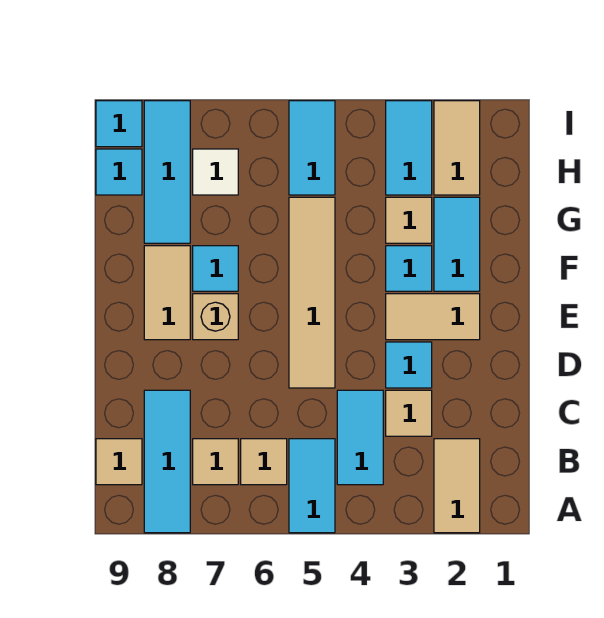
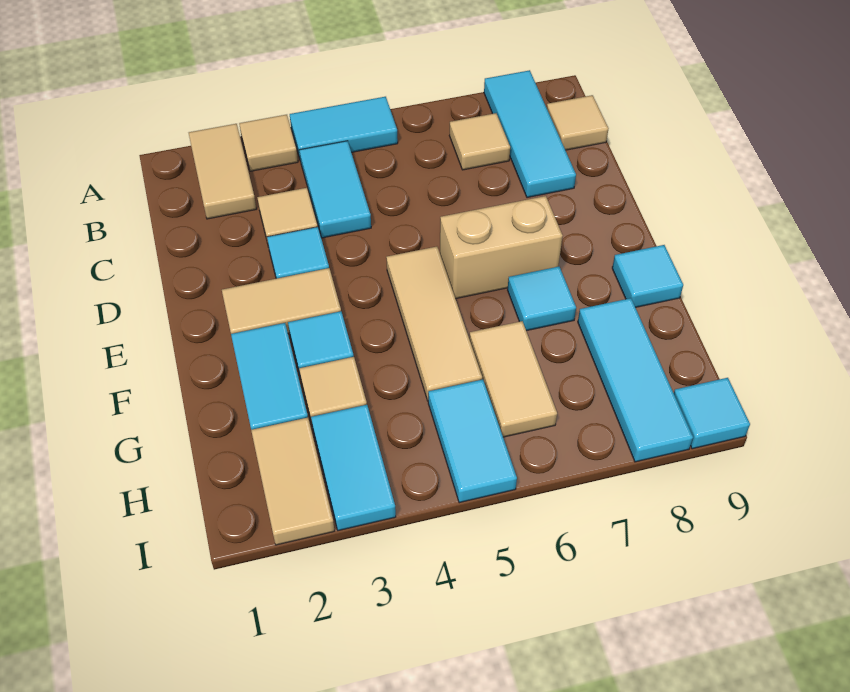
cyan tile A5:B5 level 1 -> cyan tile A4:A5 level 1
tan tile B6 level 1 -> tan tile A3 level 1
tan tile D5:G5 level 1 -> tan tile E5:G5 level 1
tan brick E7 level 1 -> tan brick E6:E7 level 1
tan tile E8:F8 level 1 -> tan tile G6:H6 level 1
white tile H7 level 1 -> none
cyan tile H9 level 1 -> cyan tile F9 level 1

